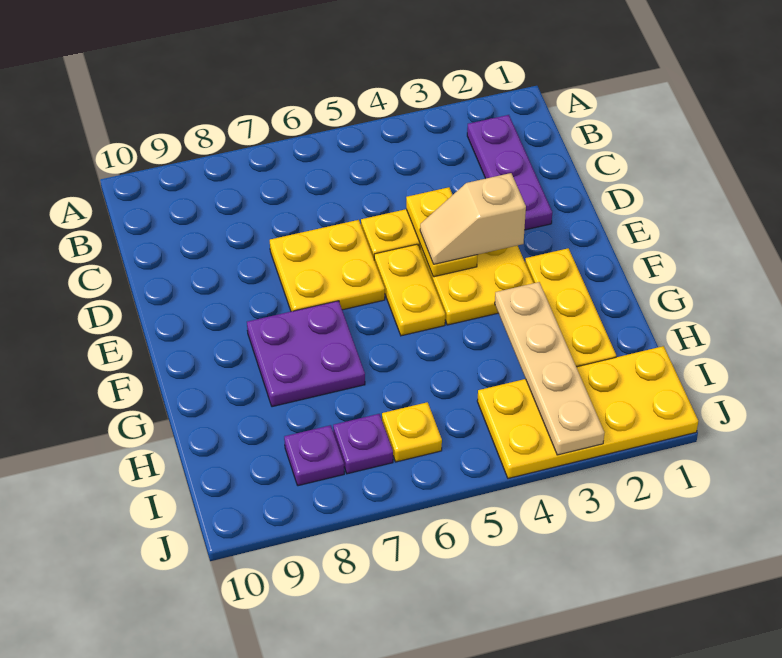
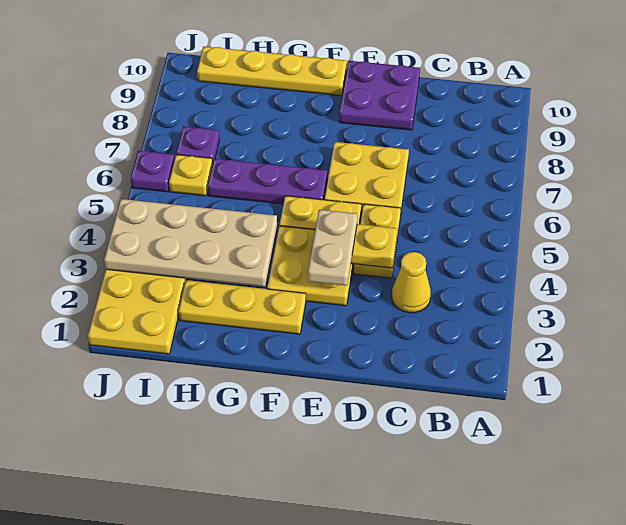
purple plate B2:D2 level 1 -> purple plate F6:H6 level 1
none -> yellow cone C3 level 1
tan slope E3:E4 level 3 top 3 -> tan plate E3:E4 level 3
purple plate F7:G8 level 1 -> purple plate D9:E10 level 1
none -> yellow plate F10:I10 level 1
tan plate G3:J3 level 2 -> tan plate G3:J4 level 2
purple plate I8 level 1 -> purple plate J6 level 1

